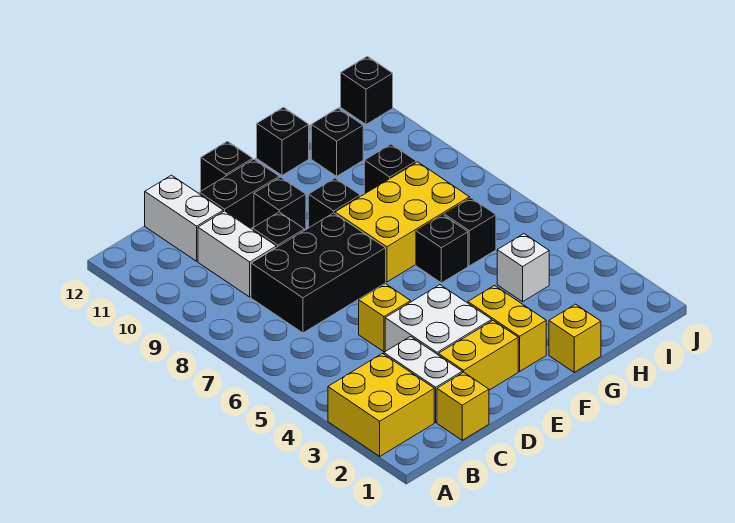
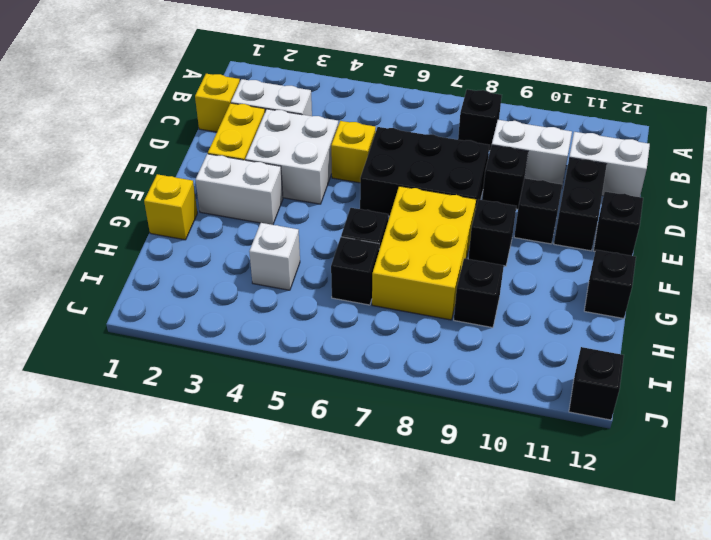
yellow brick A2:B3 level 1 -> none
black brick C7:E8 level 1 -> black brick D6:E8 level 1
yellow brick F2:F3 level 1 -> white brick F2:F3 level 1
black brick H11 level 1 -> black brick B8 level 1

